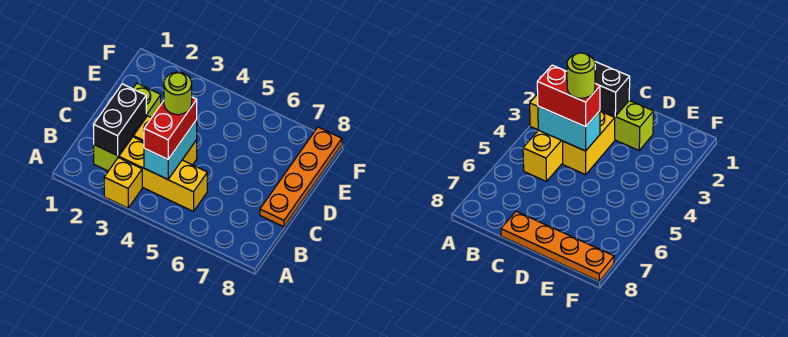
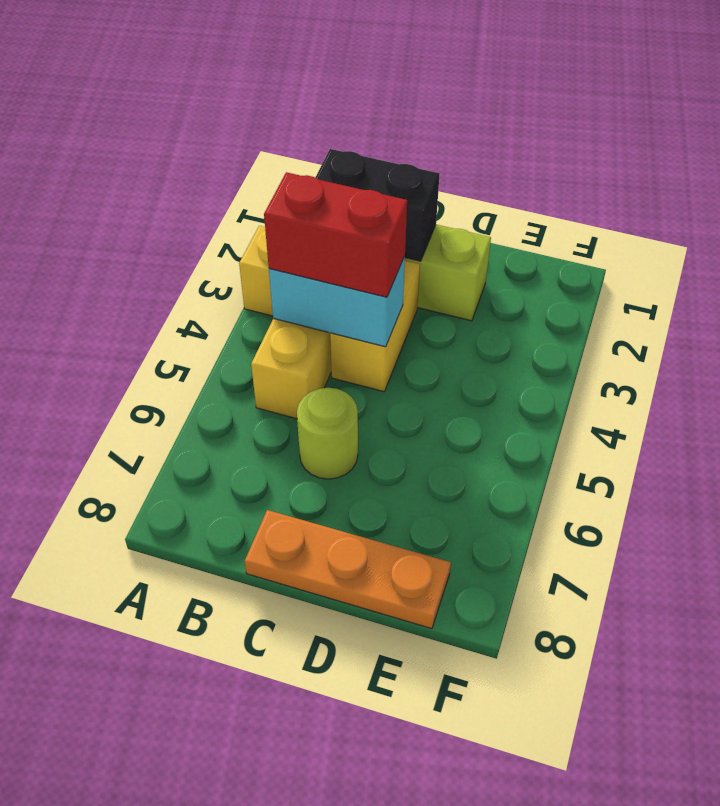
lime round brick C4 level 4 -> lime round brick C6 level 1
orange plate C8:F8 level 1 -> orange plate C8:E8 level 1

